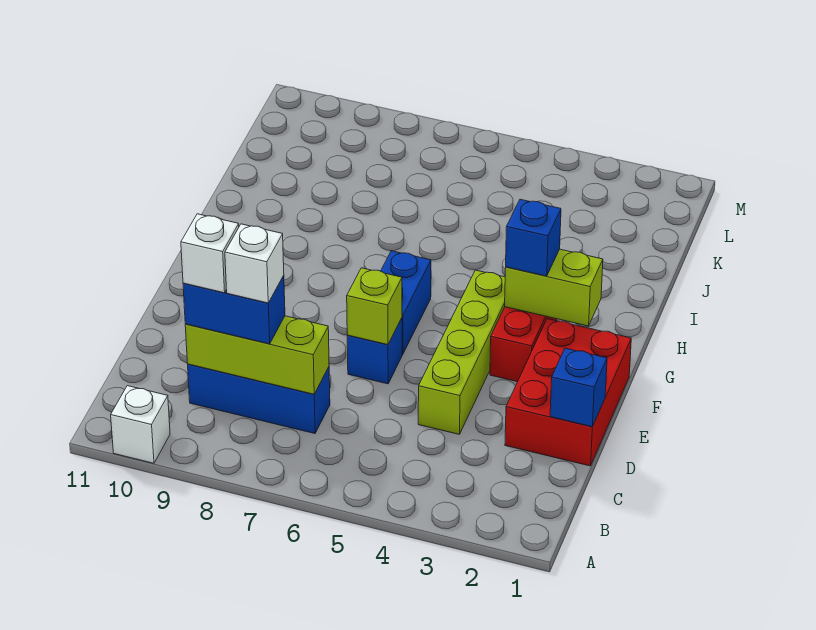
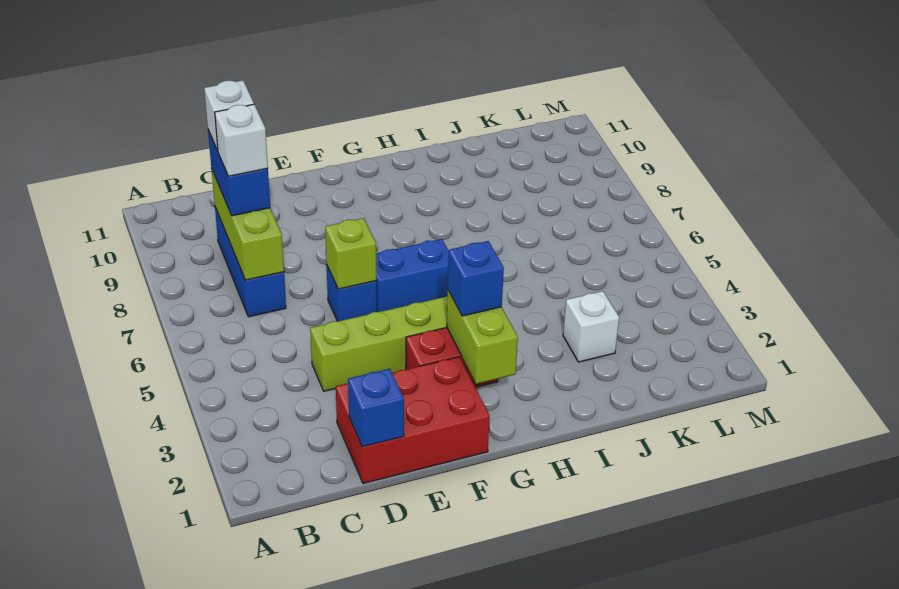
white brick A10 level 1 -> white brick J3 level 1

